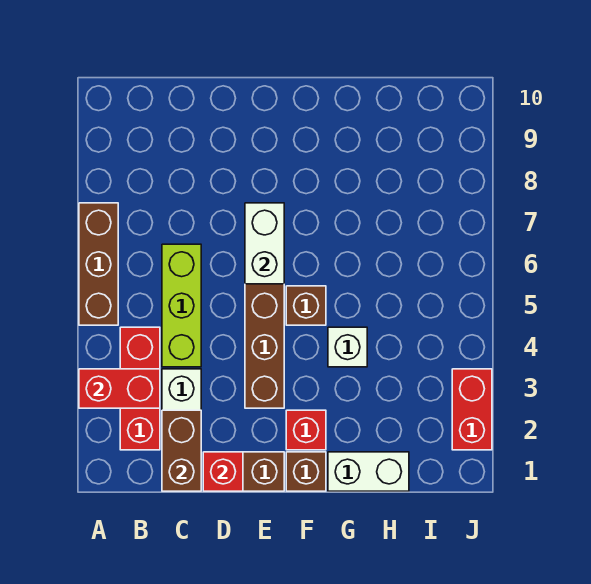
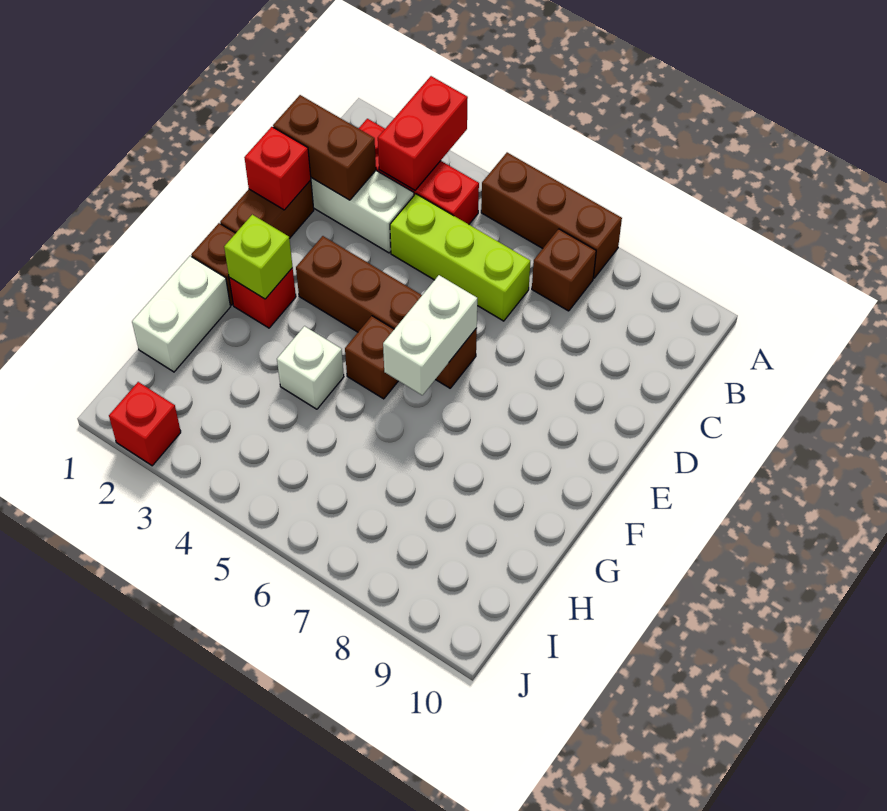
none -> brown brick B7 level 1
white brick E6:E7 level 2 -> white brick E6:F6 level 2
none -> lime brick F2 level 2
red brick J2:J3 level 1 -> red brick J2 level 1

